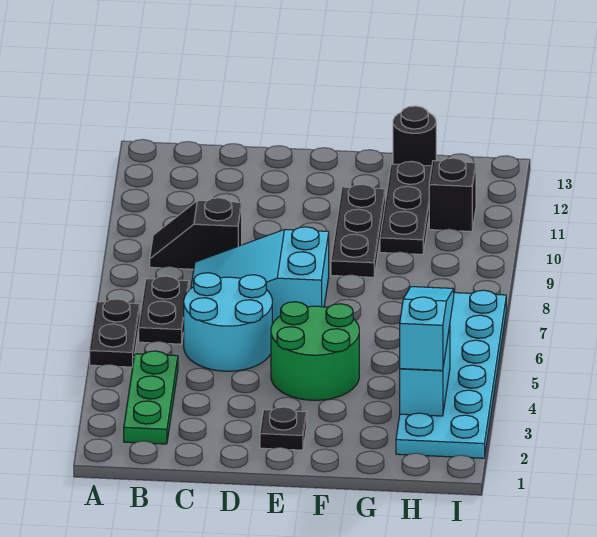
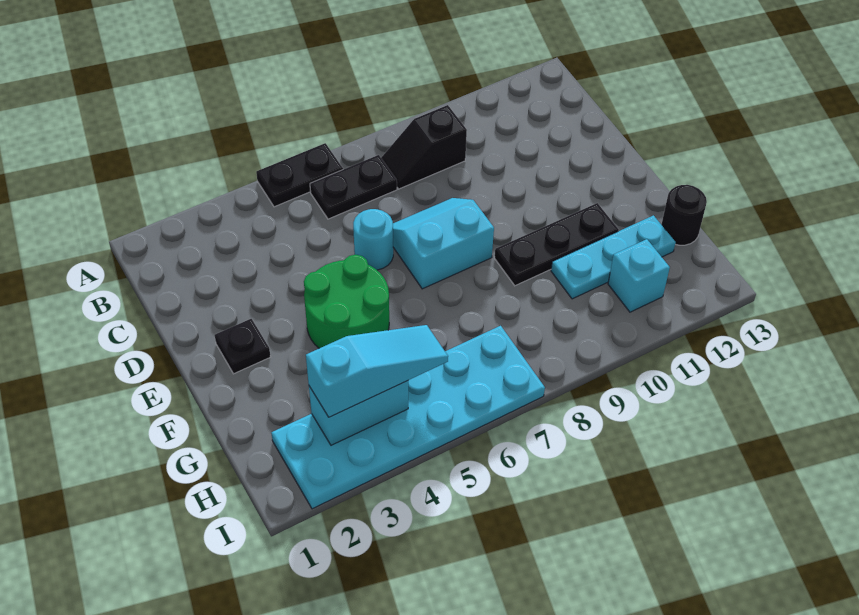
green plate B2:B4 level 1 -> none
black slope B9:C9 level 1 top C -> black slope B8:B9 level 1 top 9
cyan round brick C5:D6 level 1 -> cyan round brick D6 level 1
cyan slope C7:E8 level 1 top E -> cyan slope D7:E8 level 1 top E
black plate G10:G12 level 1 -> cyan plate G10:G12 level 1
black brick H11 level 1 -> cyan brick H11 level 1

